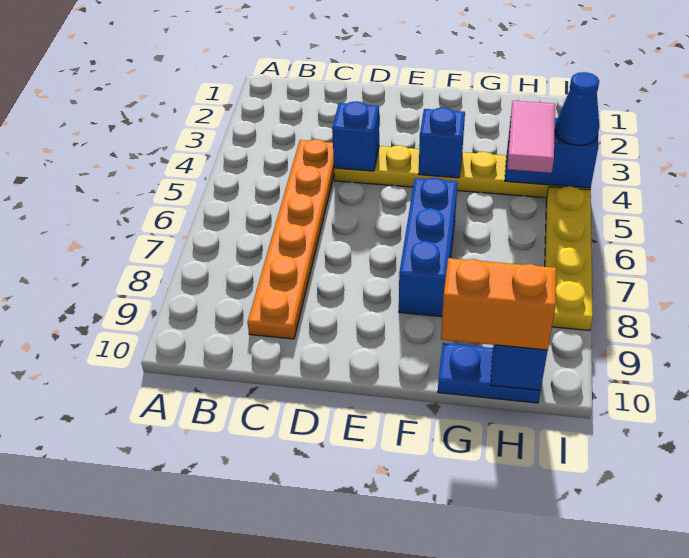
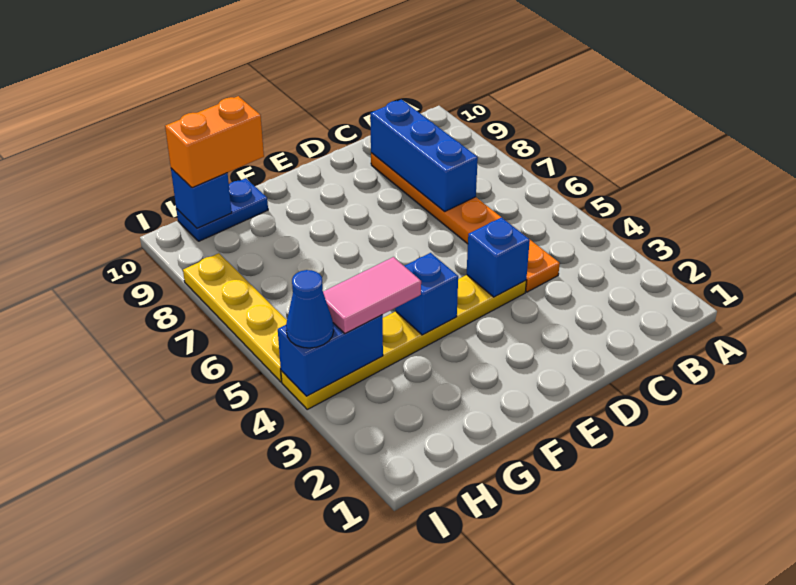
blue brick F6:F8 level 1 -> blue brick C7:C9 level 2
pink tile H4:H5 level 3 -> pink tile G4:H4 level 3

